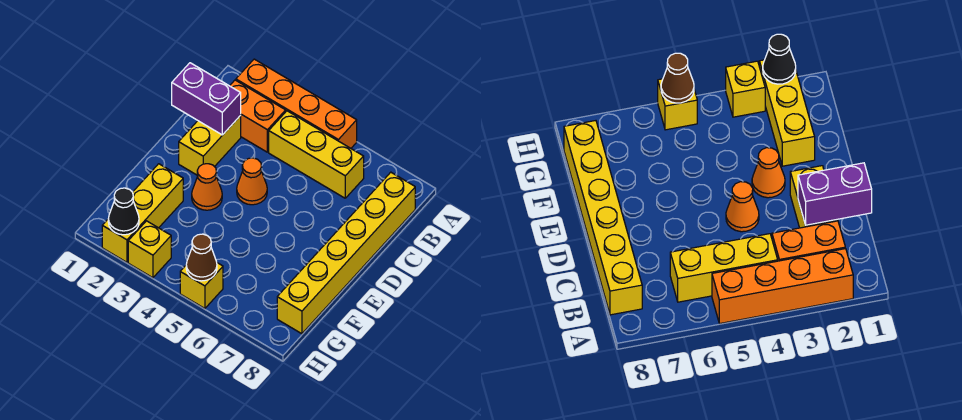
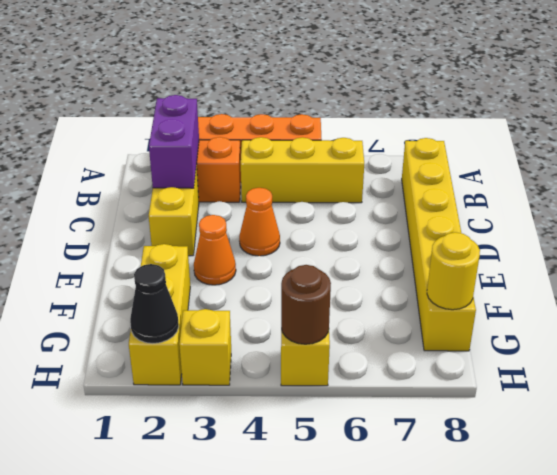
purple brick C1:C2 level 2 -> purple brick B2:C2 level 2
none -> yellow round brick G8 level 2
brown cone H5 level 2 -> brown round brick H5 level 2

